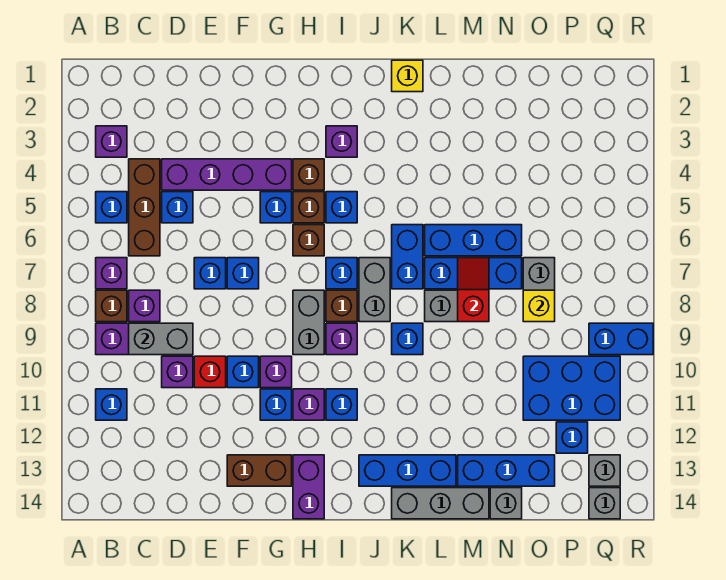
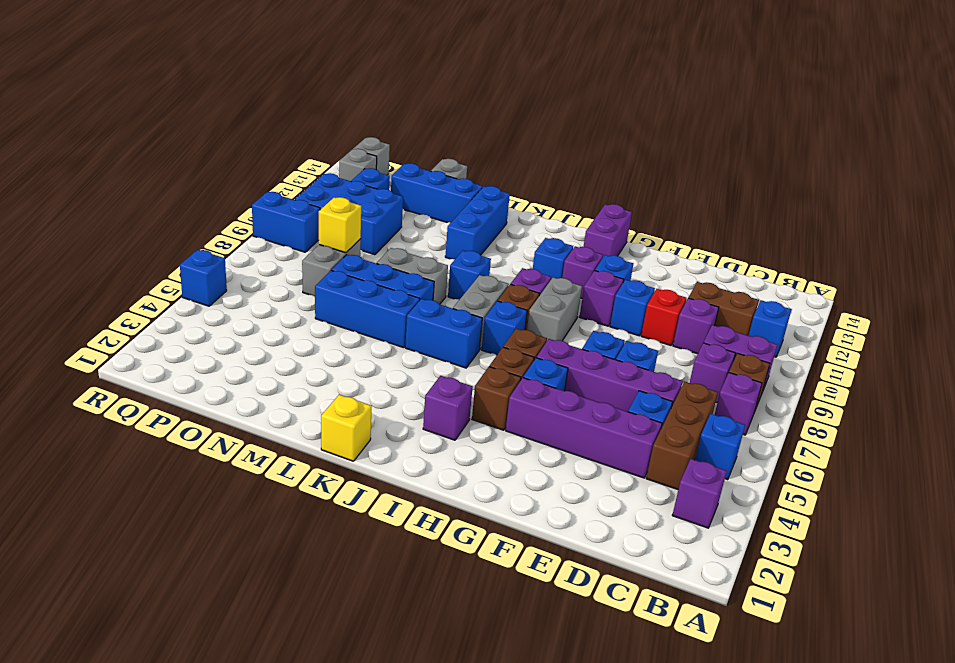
grey brick C9:D9 level 2 -> none
none -> purple brick D6:G6 level 1
brown brick F13:G13 level 1 -> brown brick C11:D11 level 1
blue brick I5 level 1 -> blue brick R5 level 1
blue brick J13:L13 level 1 -> blue brick L11:L13 level 1
blue brick K6:K7 level 1 -> blue brick J6:K6 level 1
grey brick K14:M14 level 1 -> none
red slope M7:M8 level 2 top 8 -> none

